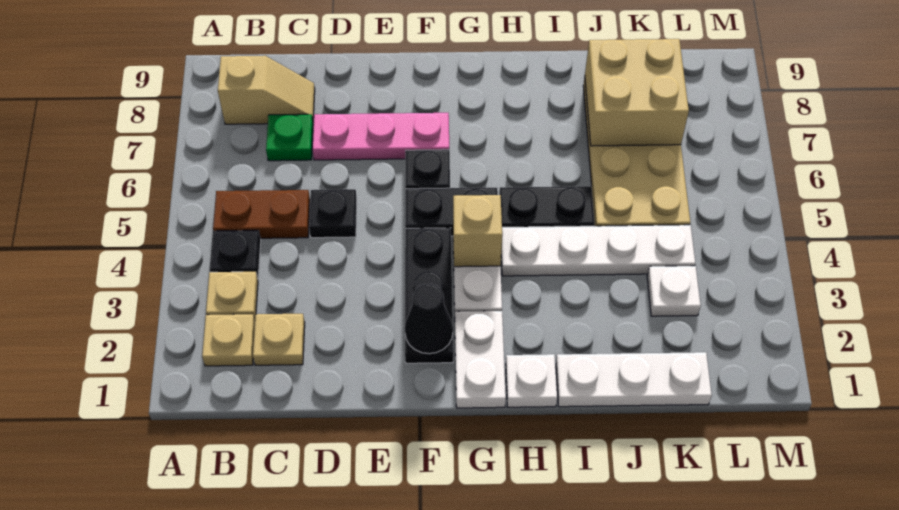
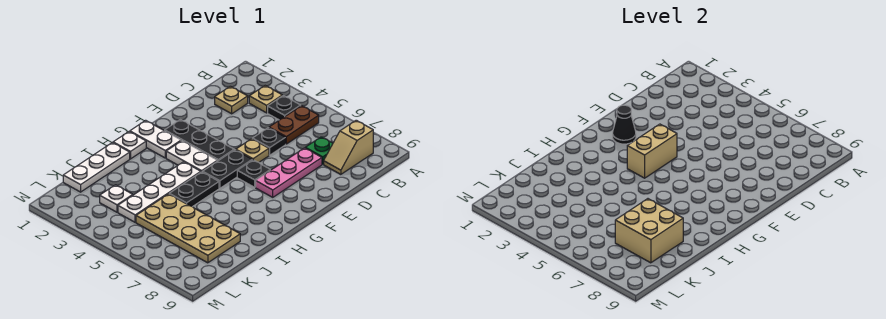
tan plate B2 level 1 -> tan plate E5 level 1
tan brick G4 level 2 -> tan brick F4:G4 level 2

